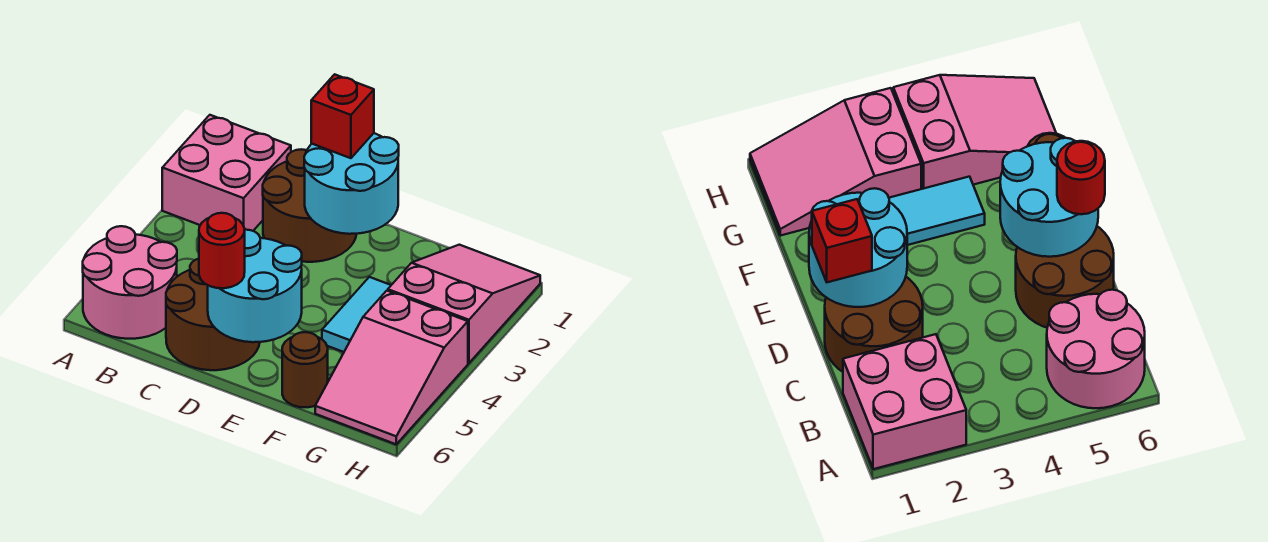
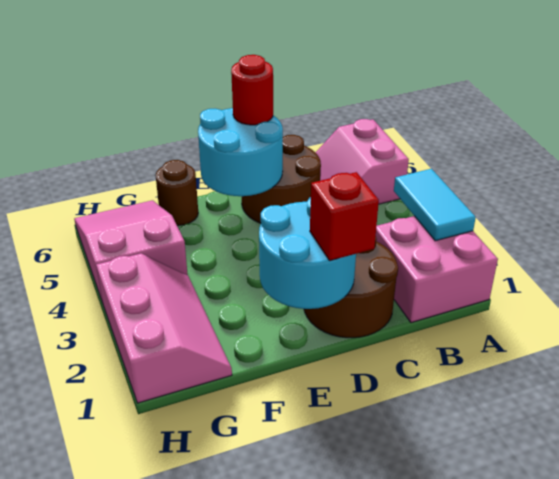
pink round brick A5:B6 level 1 -> pink slope A5:B6 level 1 top A
cyan tile F3:F4 level 1 -> cyan tile A2:A3 level 2
pink slope G1:H3 level 1 top 3 -> pink slope G1:H3 level 1 top H

